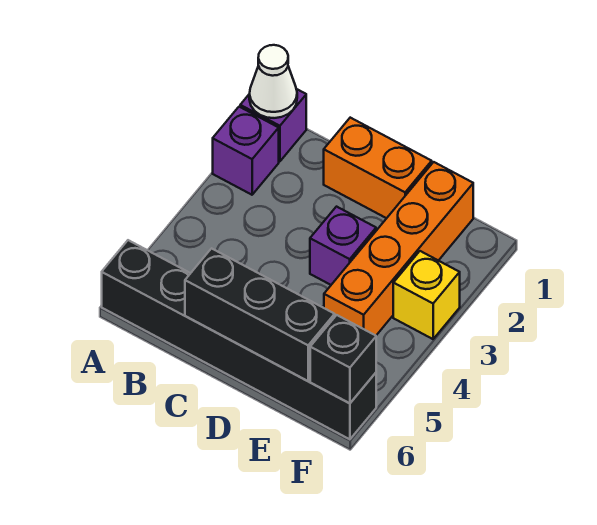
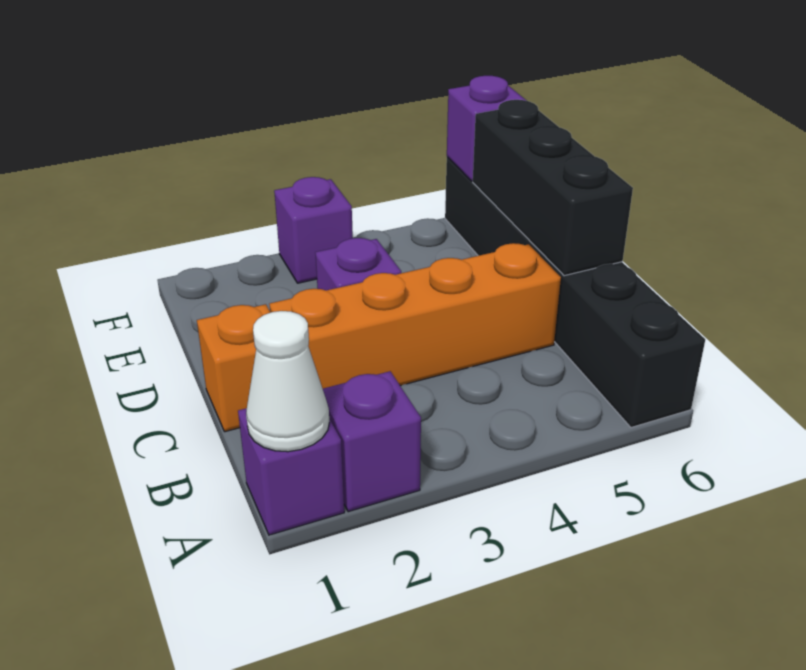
orange brick C1:D1 level 1 -> orange brick C1 level 1
orange brick E1:E4 level 1 -> orange brick C2:C5 level 1
yellow brick F3 level 1 -> purple brick F3 level 1
black brick F6 level 2 -> purple brick F6 level 2

